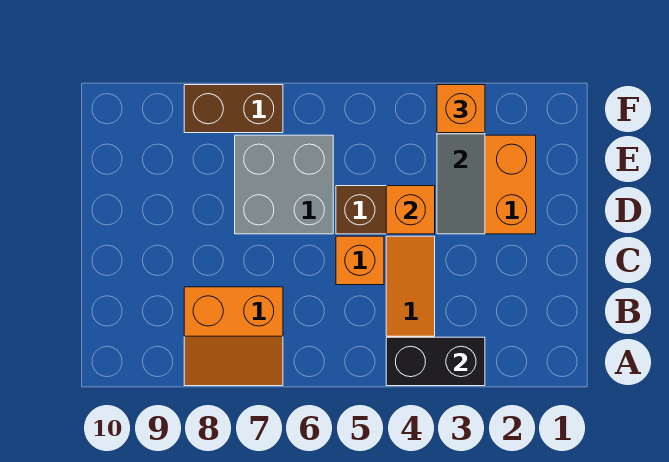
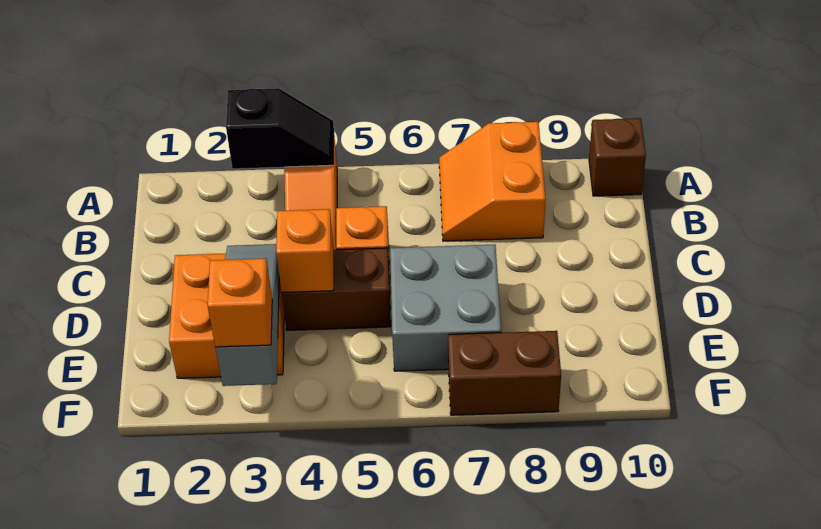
black brick A3:A4 level 2 -> black slope A3:A4 level 2 top 3
orange slope A7:B8 level 1 top B -> orange slope A7:B8 level 1 top 8
none -> brown brick A10 level 1

